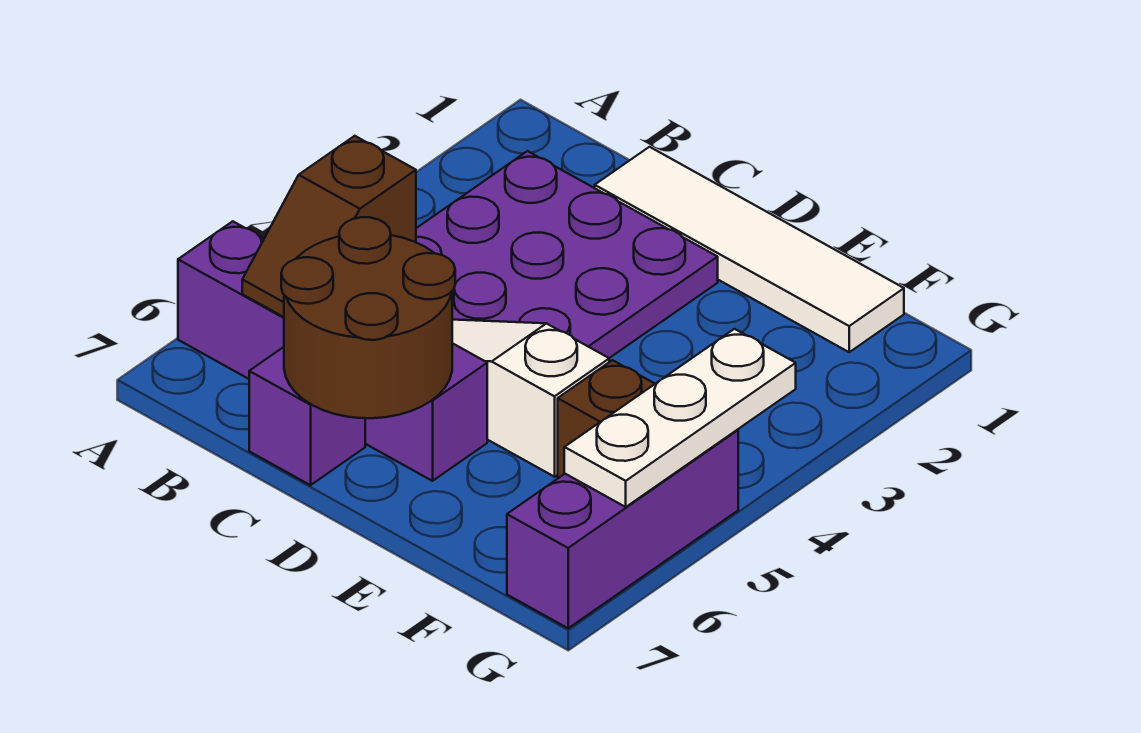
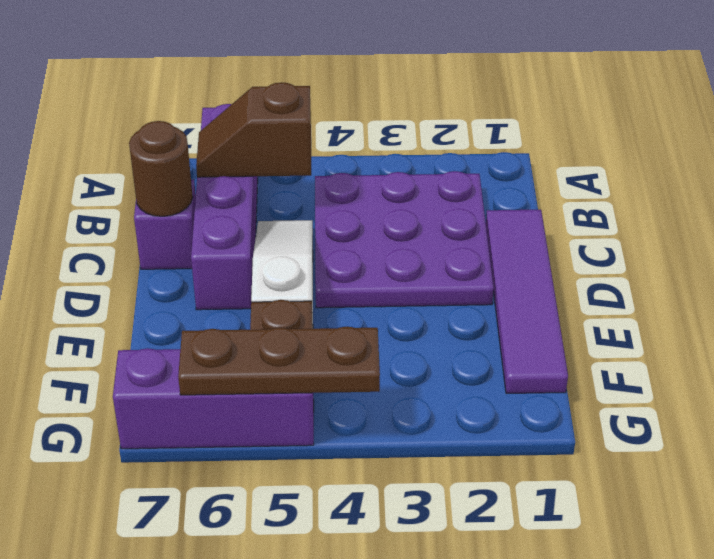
white tile C1:F1 level 1 -> purple tile C1:F1 level 1
brown round brick C6:D7 level 2 -> brown round brick C7 level 2
white plate G4:G6 level 2 -> brown plate G4:G6 level 2

